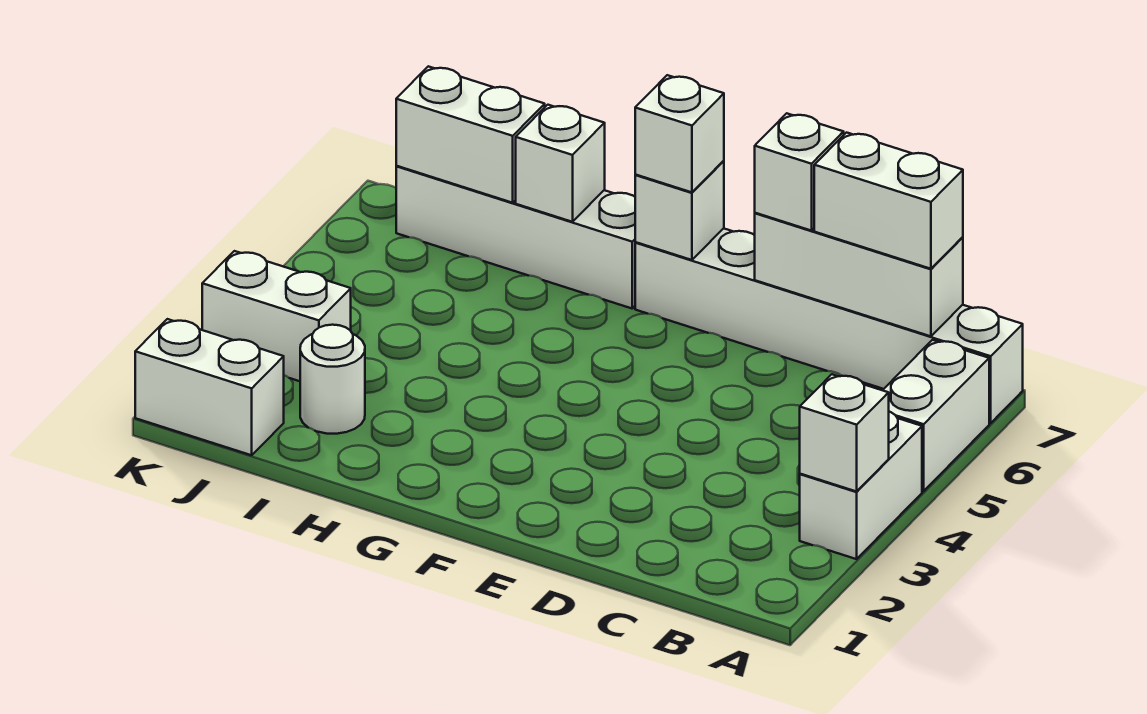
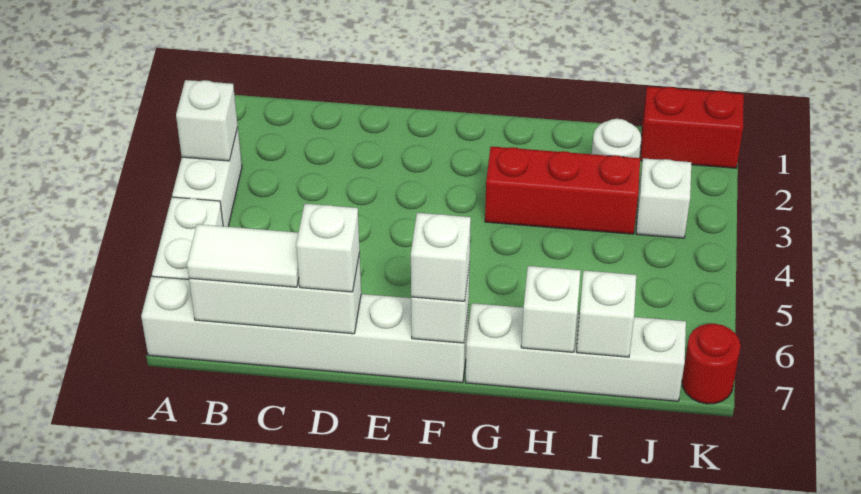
white brick B7:C7 level 3 -> white tile B7:C7 level 3
none -> red brick G3:I3 level 1
white brick I7:J7 level 2 -> white brick I7 level 2
white brick J1:K1 level 1 -> red brick J1:K1 level 1
white brick J3:K3 level 1 -> white brick J3 level 1
none -> red round brick K7 level 1

